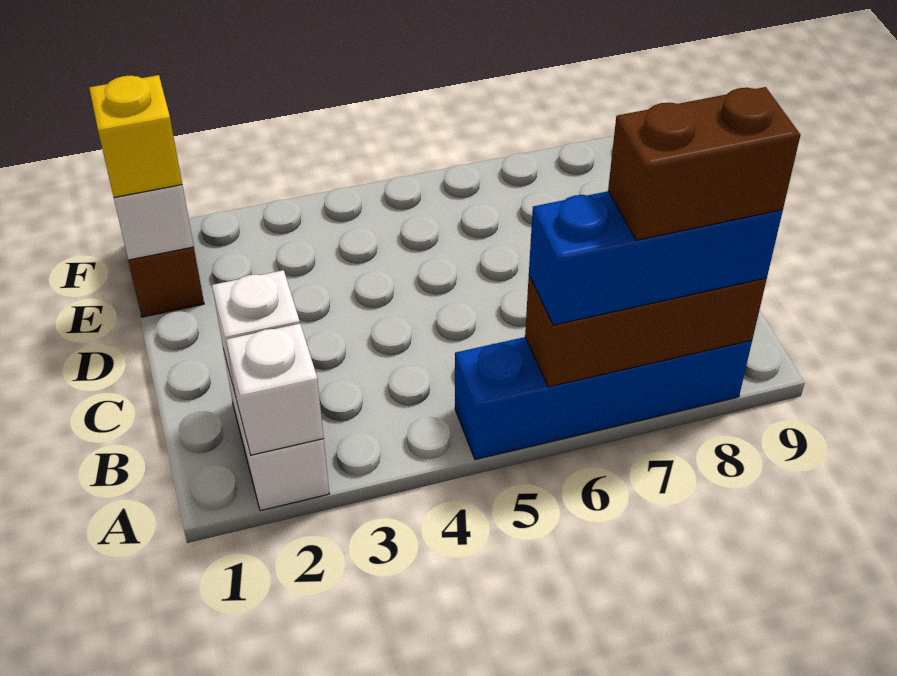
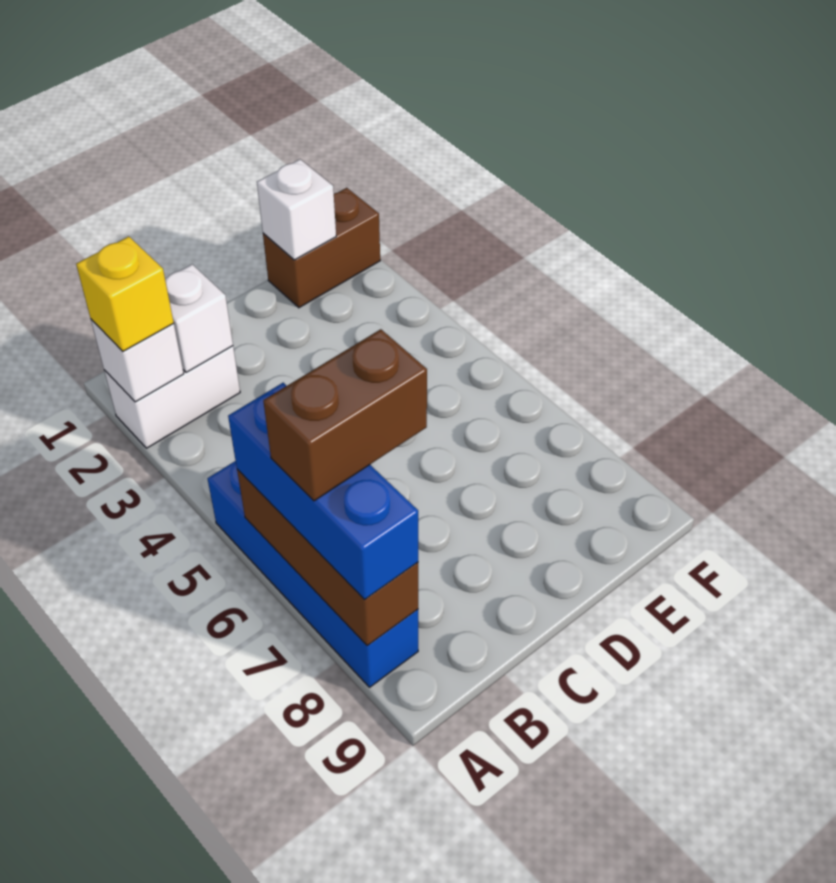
brown brick A7:A8 level 4 -> brown brick A7:B7 level 4
yellow brick E1 level 3 -> yellow brick A2 level 3

